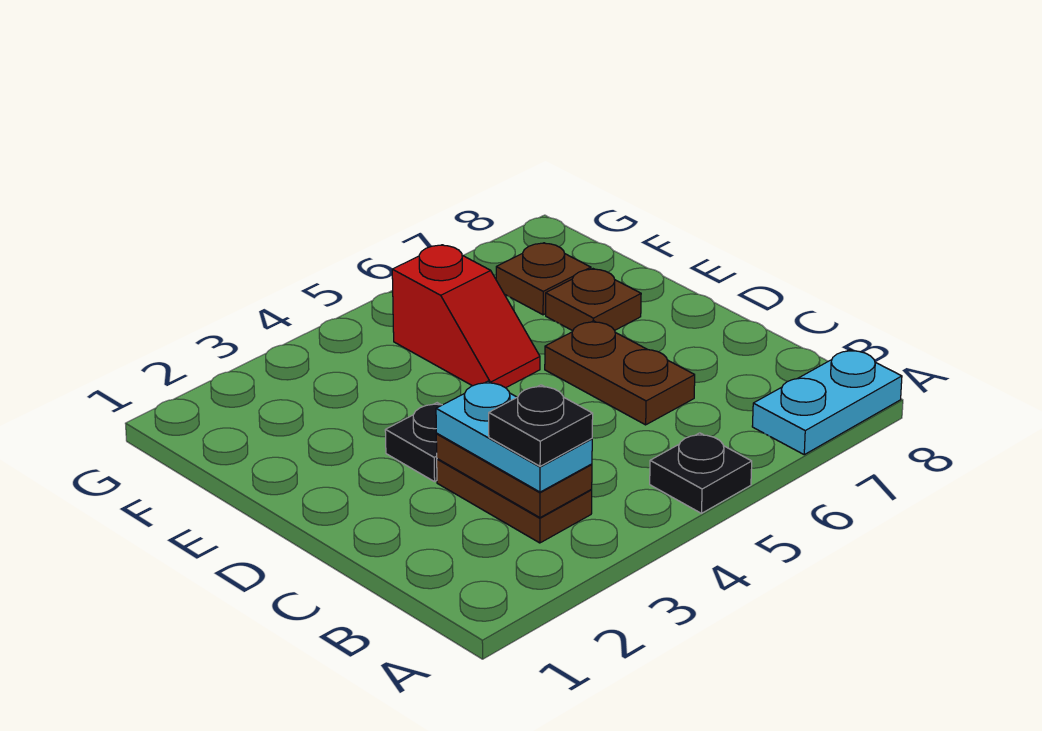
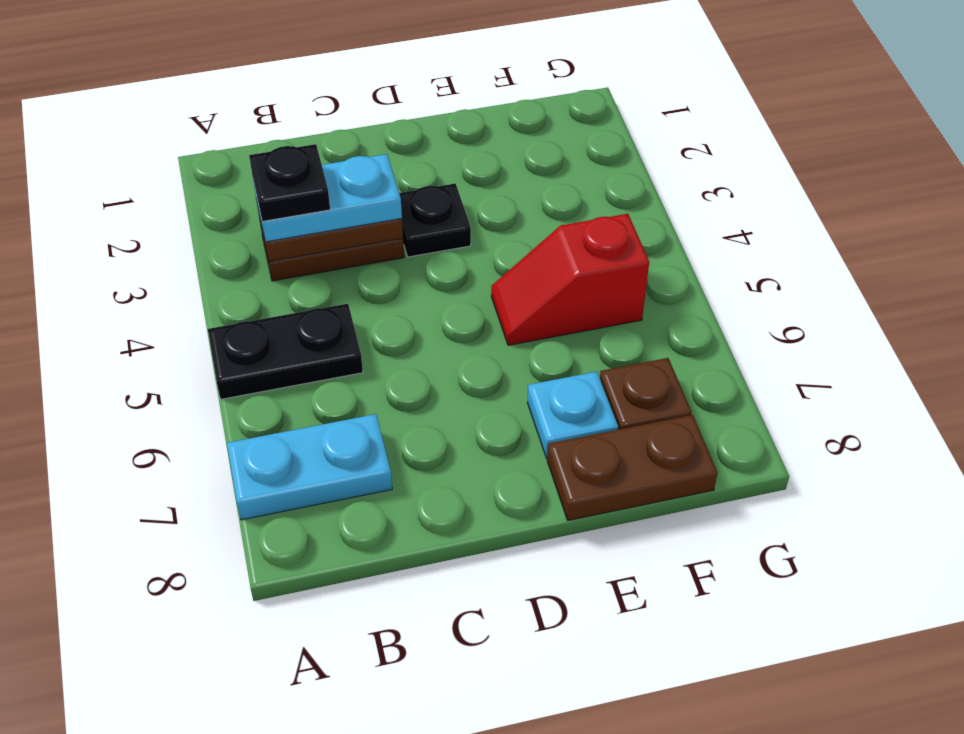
black plate A5 level 1 -> black plate A5:B5 level 1
cyan plate A7:A8 level 1 -> cyan plate A7:B7 level 1
brown plate C6:D6 level 1 -> brown plate E8:F8 level 1
brown plate E7 level 1 -> cyan plate E7 level 1

